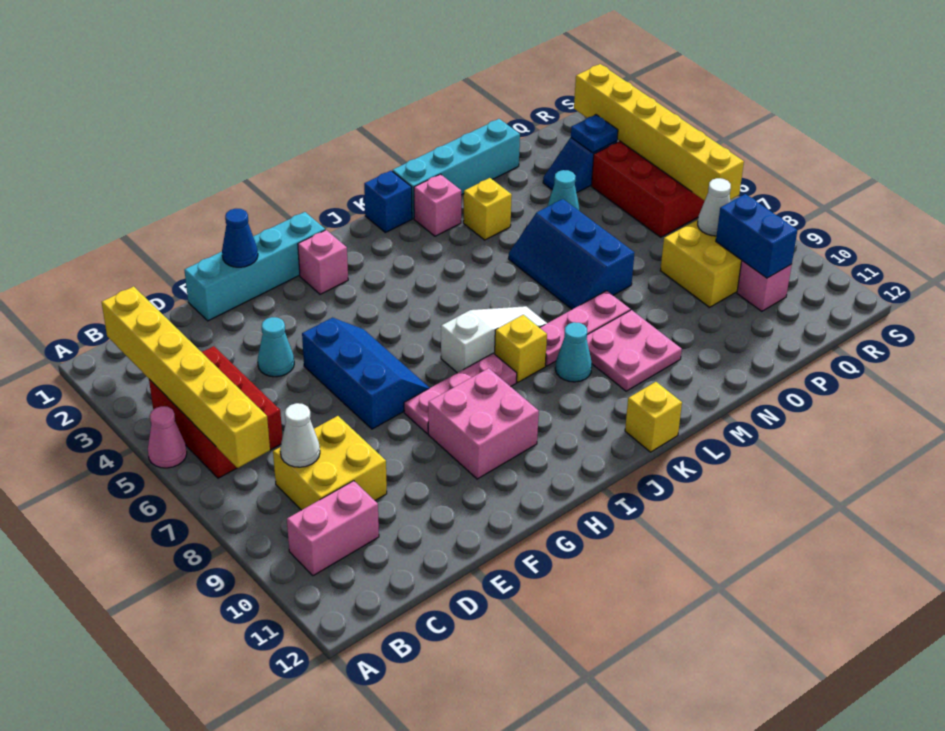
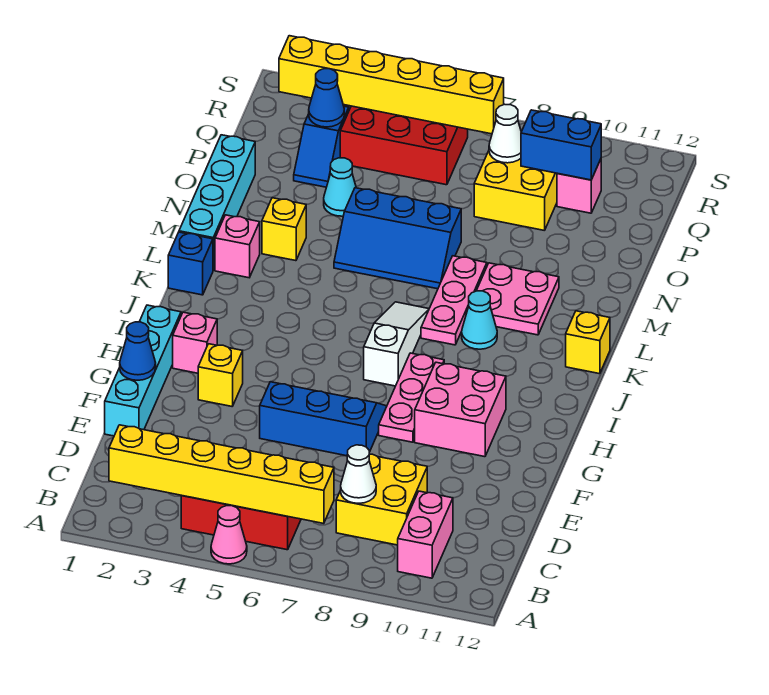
cyan cone E4 level 1 -> none
yellow brick J8 level 1 -> yellow brick G3 level 1
blue plate Q3 level 2 -> blue cone Q3 level 2

